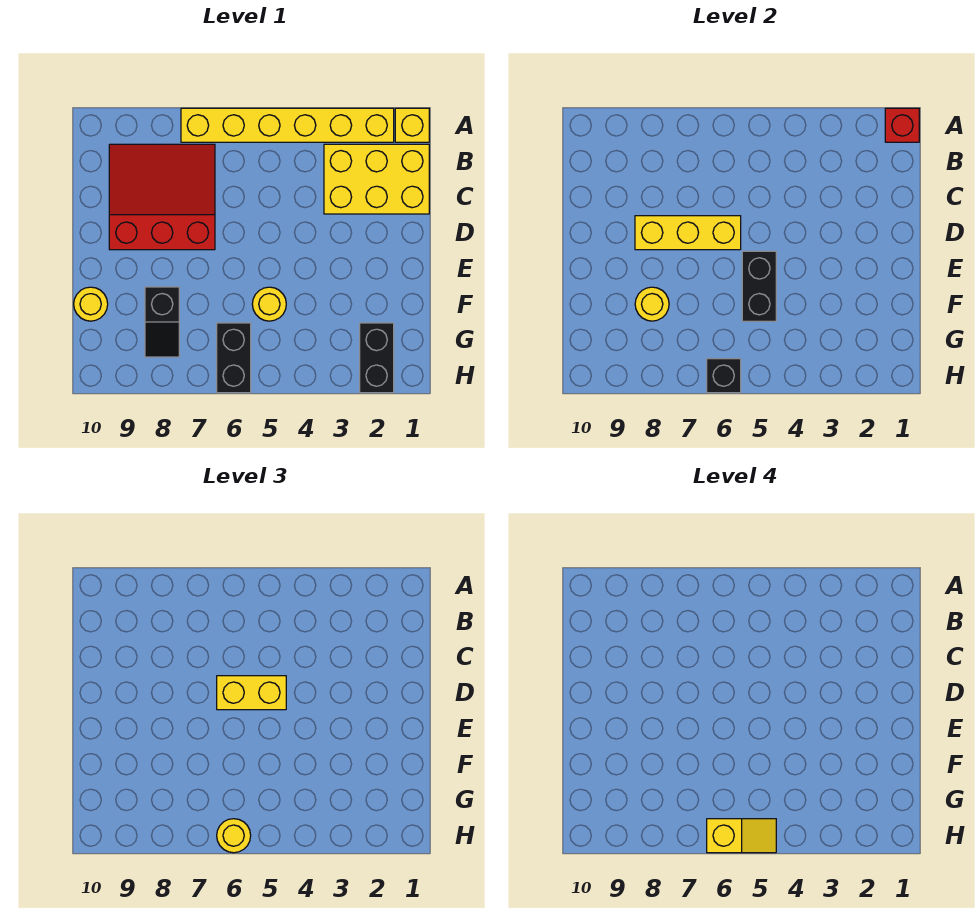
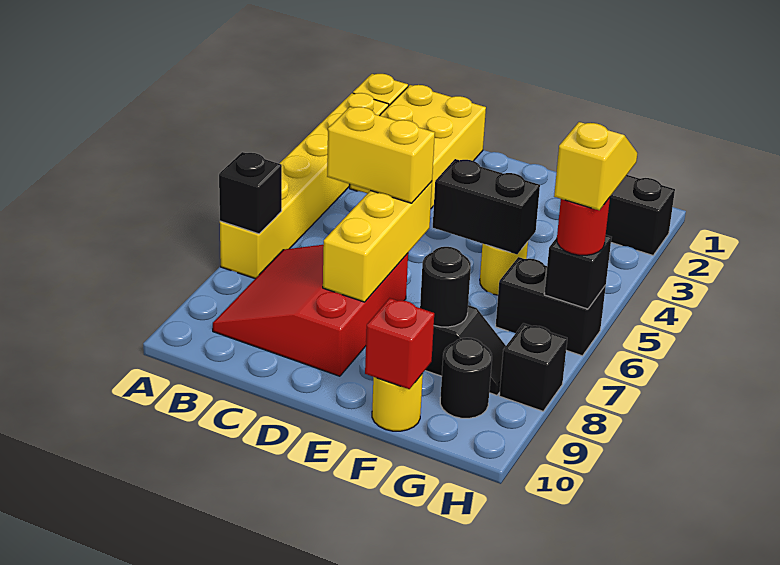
red brick A1 level 2 -> red brick F10 level 2
none -> black brick A7 level 2
yellow brick D5:D6 level 3 -> yellow brick C6:D6 level 3
yellow round brick F8 level 2 -> black round brick F8 level 2
none -> black round brick G9 level 1
yellow round brick H6 level 3 -> red round brick H6 level 3
none -> black brick H8 level 1

